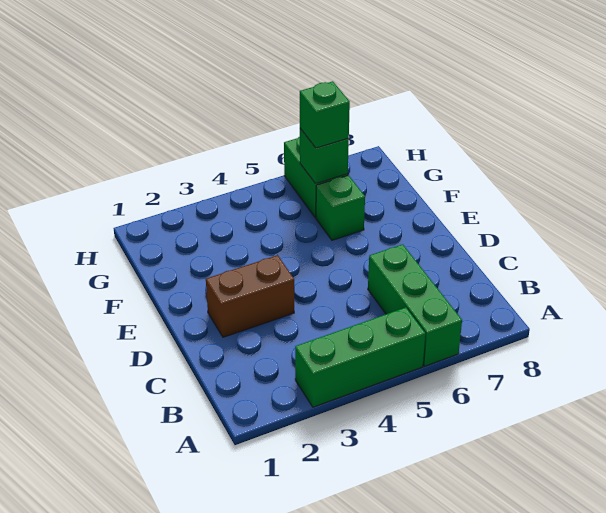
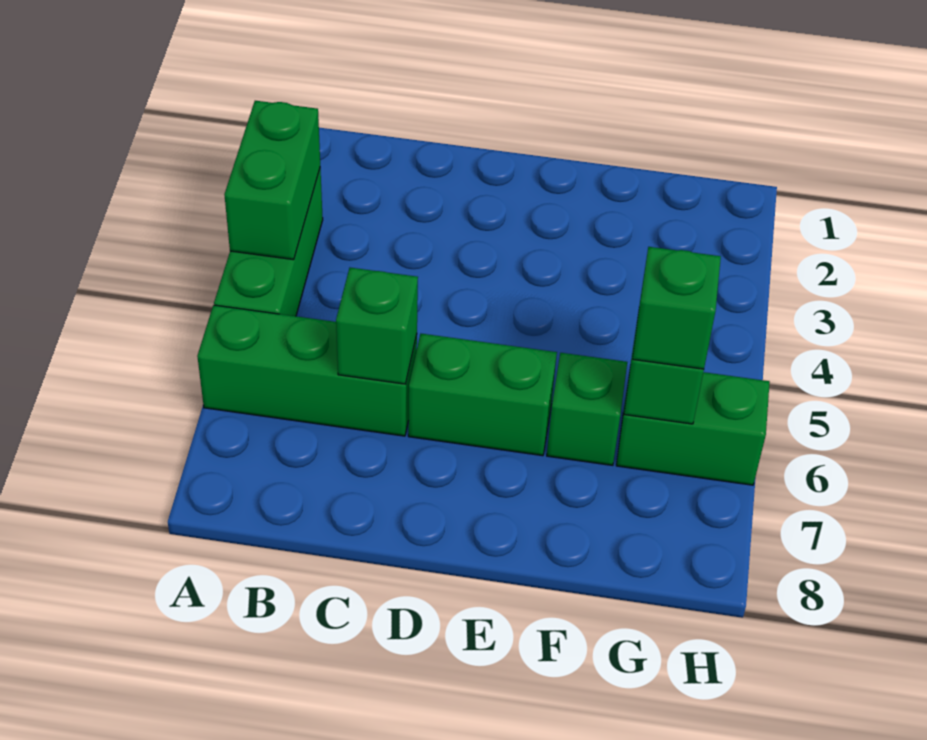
none -> green brick A3:A4 level 2
none -> green brick C6 level 2
brown brick D2:D3 level 1 -> none
none -> green brick D6:E6 level 1

